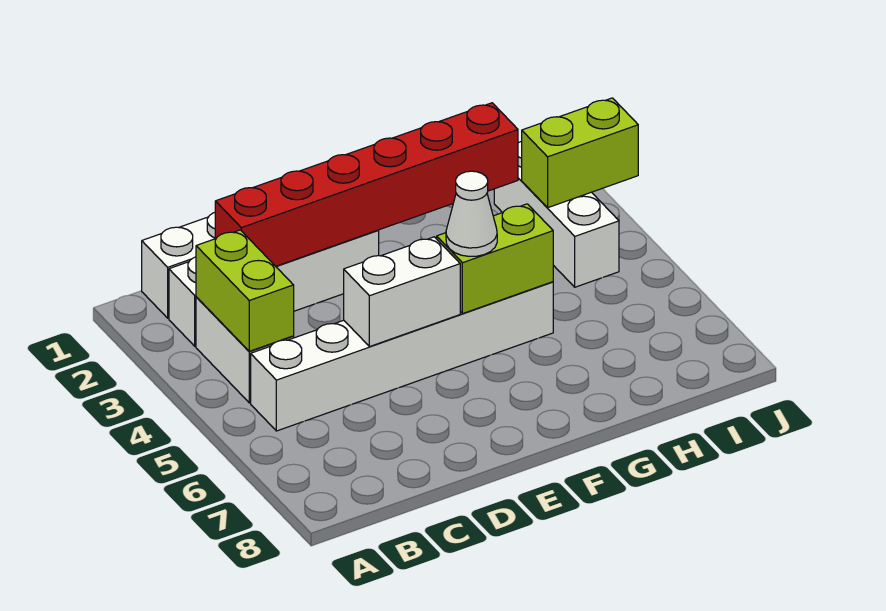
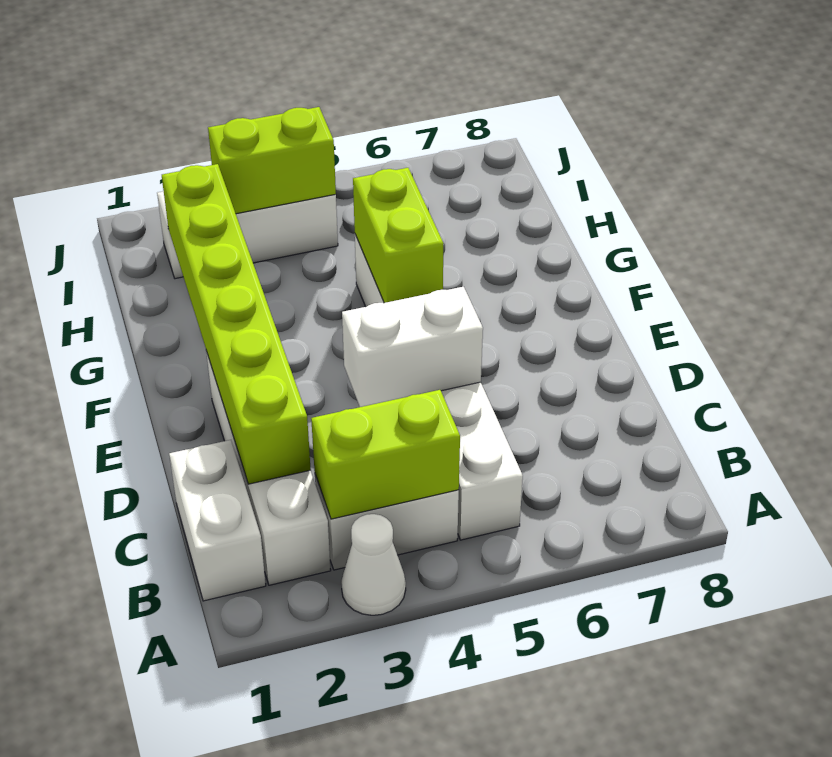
red brick C2:H2 level 2 -> lime brick C2:H2 level 2
white brick D5:E5 level 2 -> white brick D4:D5 level 2
white cone F5 level 3 -> white cone A3 level 1
lime brick I3:J3 level 2 -> lime brick I3:I4 level 2

